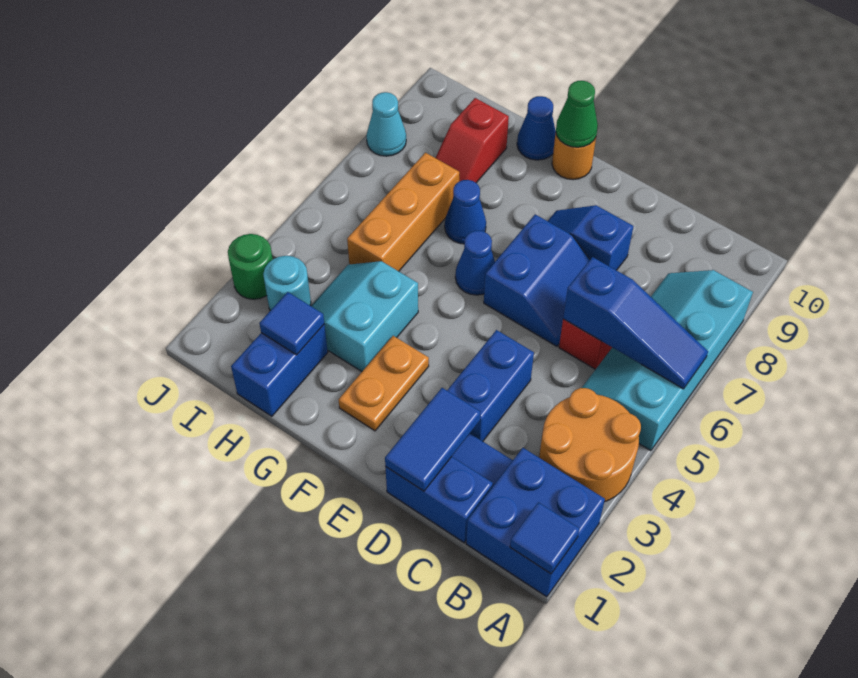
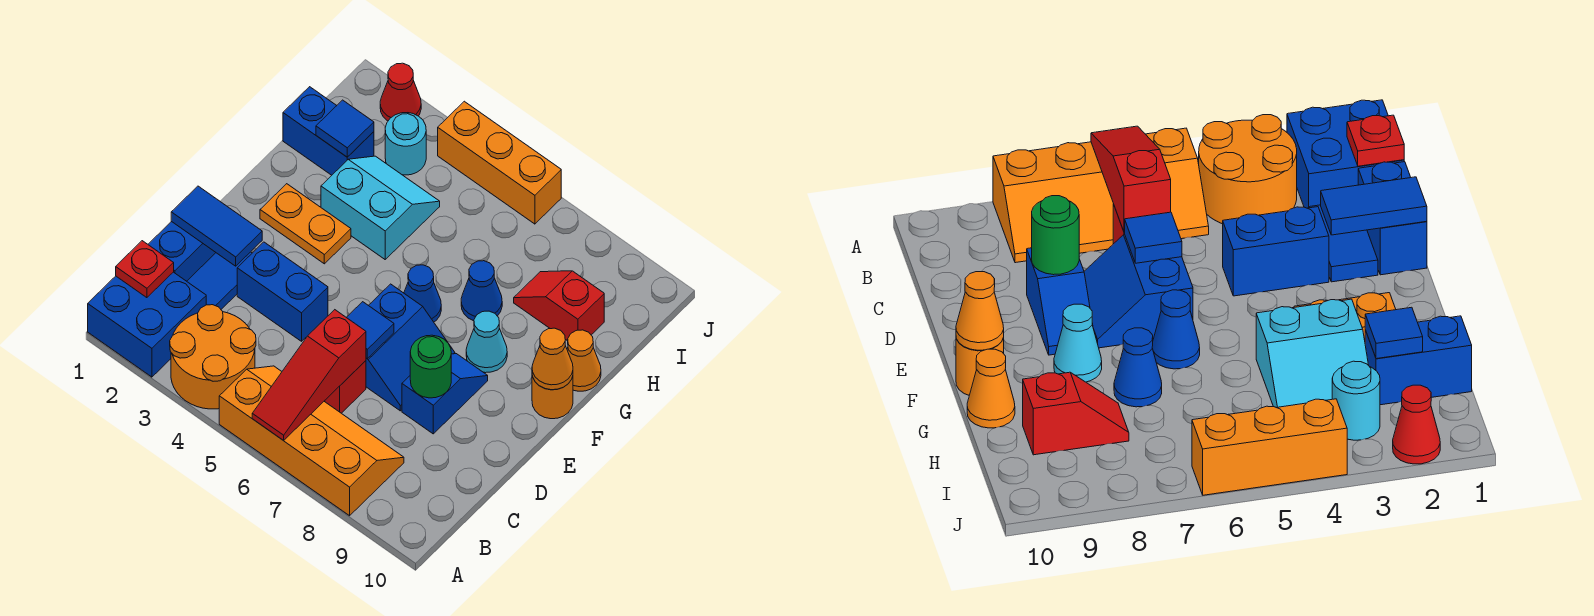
blue tile A1 level 2 -> blue tile D6 level 2
cyan slope A5:B8 level 1 top A -> orange slope A5:B8 level 1 top A
blue slope A6:C6 level 2 top C -> red slope A6:C6 level 2 top C
none -> red plate B1 level 2
blue slope D6:E7 level 1 top E -> blue slope D6:E7 level 1 top 6
green cone F10 level 2 -> orange cone F10 level 2
blue cone G10 level 1 -> orange cone G10 level 1
orange brick H5:H7 level 1 -> orange brick J4:J6 level 1
none -> red cone J2 level 1
green round brick J3 level 1 -> green round brick D8 level 2
cyan cone J8 level 1 -> cyan cone F8 level 1

